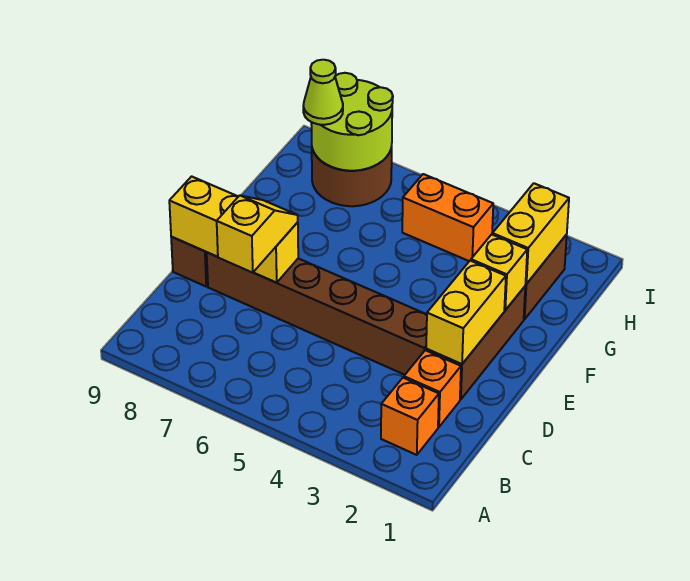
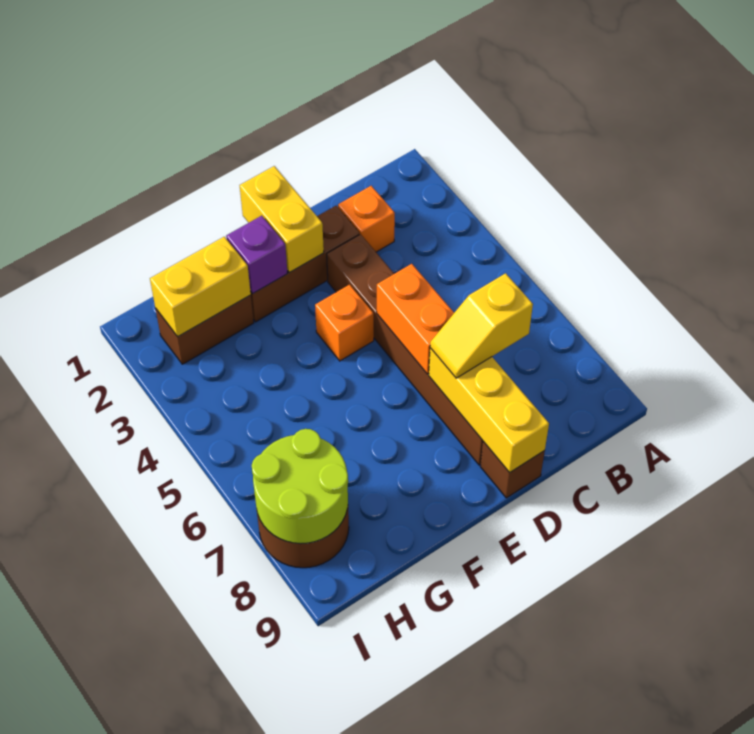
orange brick B2 level 1 -> orange brick E4 level 1
yellow brick D2:E2 level 2 -> yellow brick E1:E2 level 2
yellow brick F2 level 2 -> purple brick F2 level 2
orange brick H4:H5 level 1 -> orange brick D5:D6 level 2
lime cone H8 level 3 -> none

